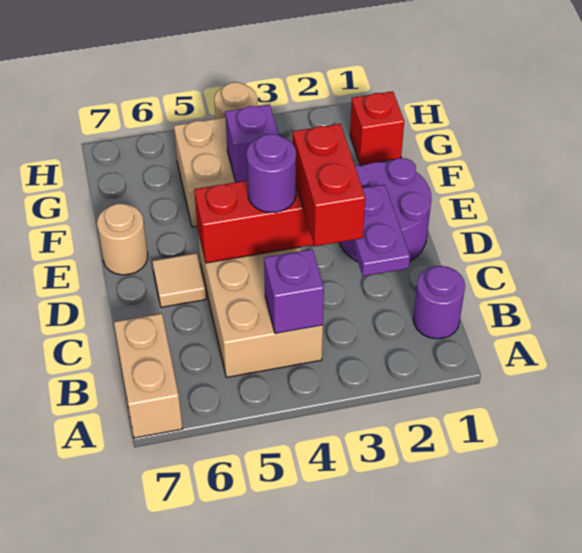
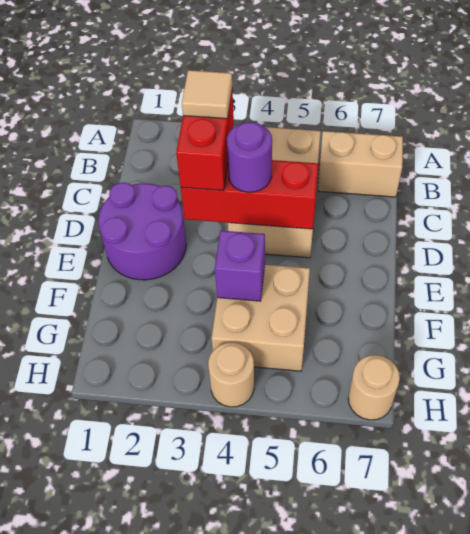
tan brick A7:B7 level 1 -> tan brick B6:B7 level 1
purple round brick B1 level 1 -> none
purple brick B4 level 2 -> none
purple plate C2:D2 level 2 -> none
tan tile D6 level 1 -> tan tile C3 level 4
tan round brick E7 level 1 -> tan round brick H7 level 1
red brick G1 level 1 -> none

